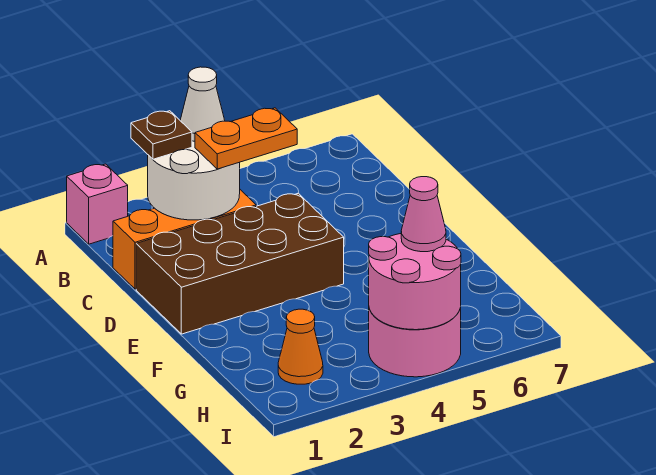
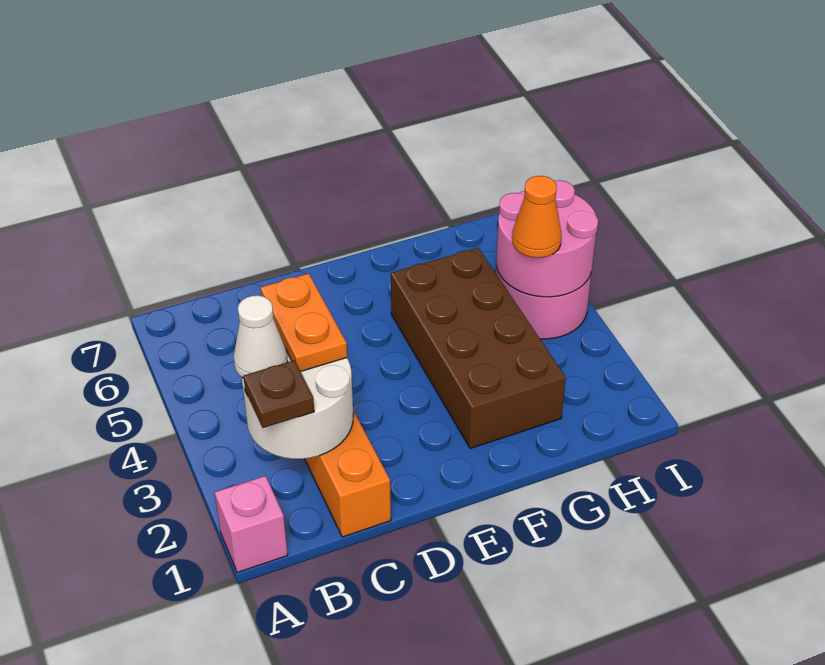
brown brick D1:E4 level 1 -> brown brick F2:G5 level 1
orange cone H2 level 1 -> orange cone H4 level 3
pink cone H5 level 3 -> none

